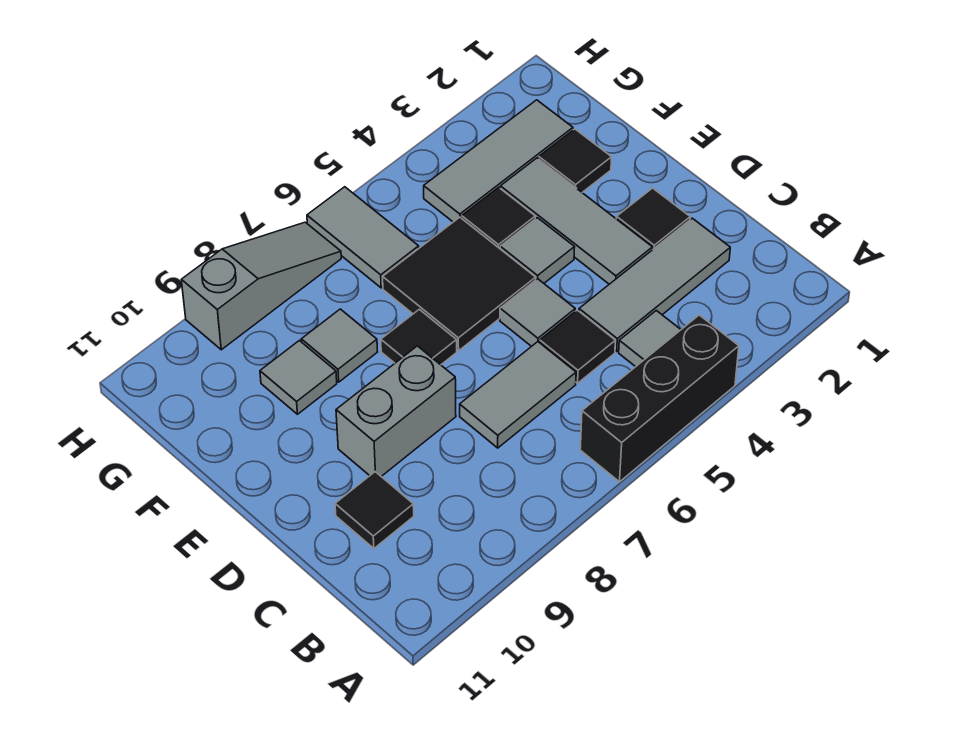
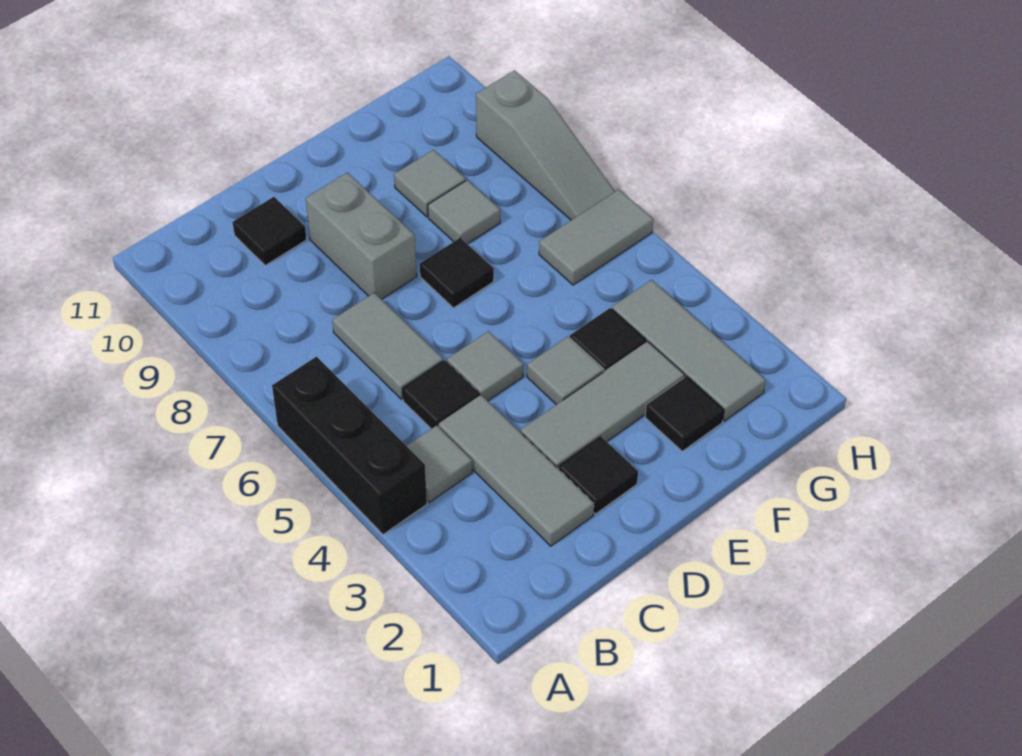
black tile E5:F6 level 1 -> none

